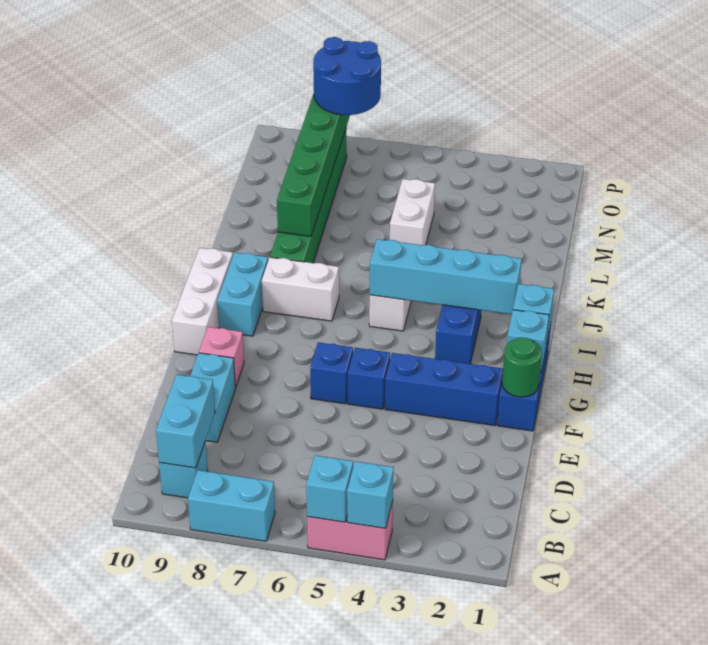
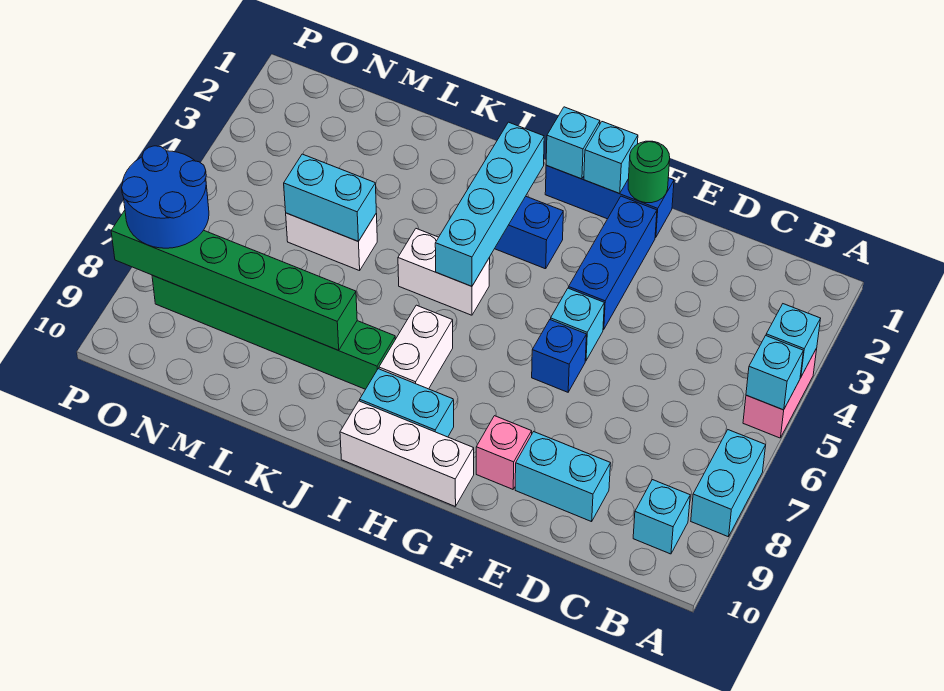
cyan brick B9:C9 level 2 -> cyan brick L5:M5 level 2
blue brick F5 level 1 -> cyan brick F5 level 1

